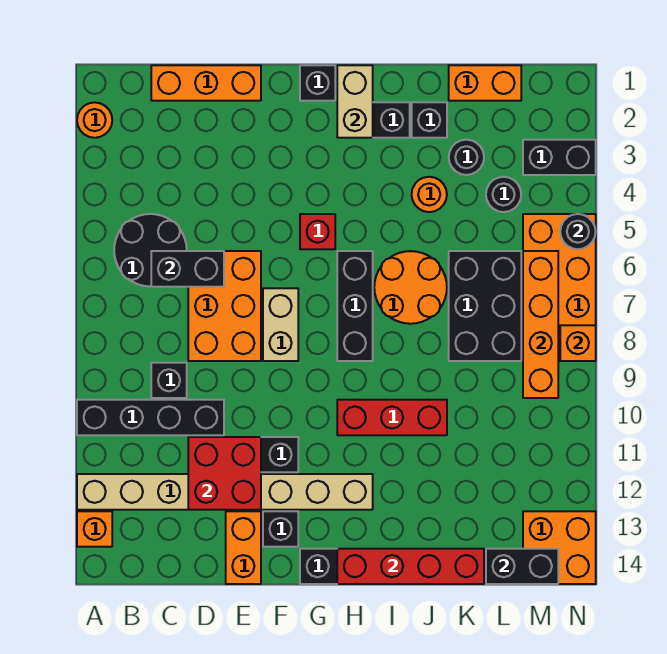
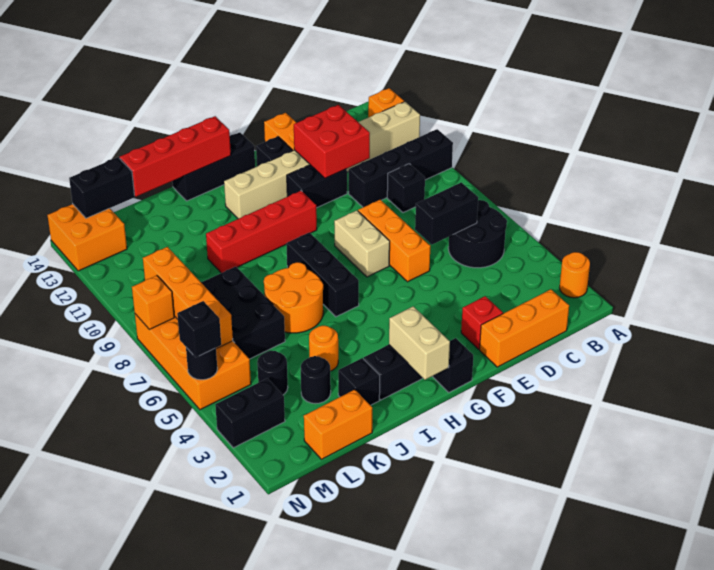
orange brick D6:E8 level 1 -> orange brick E6:E8 level 1
red brick G5 level 1 -> red brick E2 level 1
red brick H10:J10 level 1 -> red brick G10:J10 level 1
none -> black brick N5 level 3

